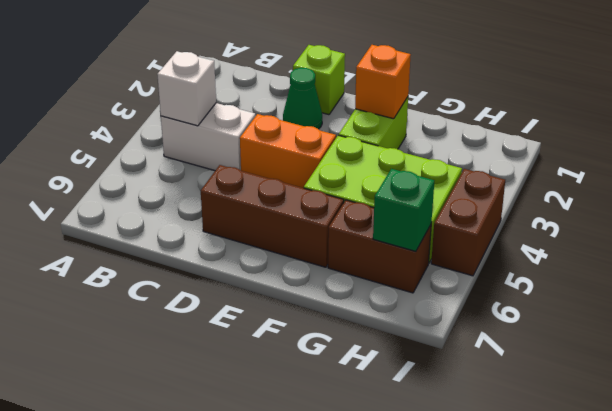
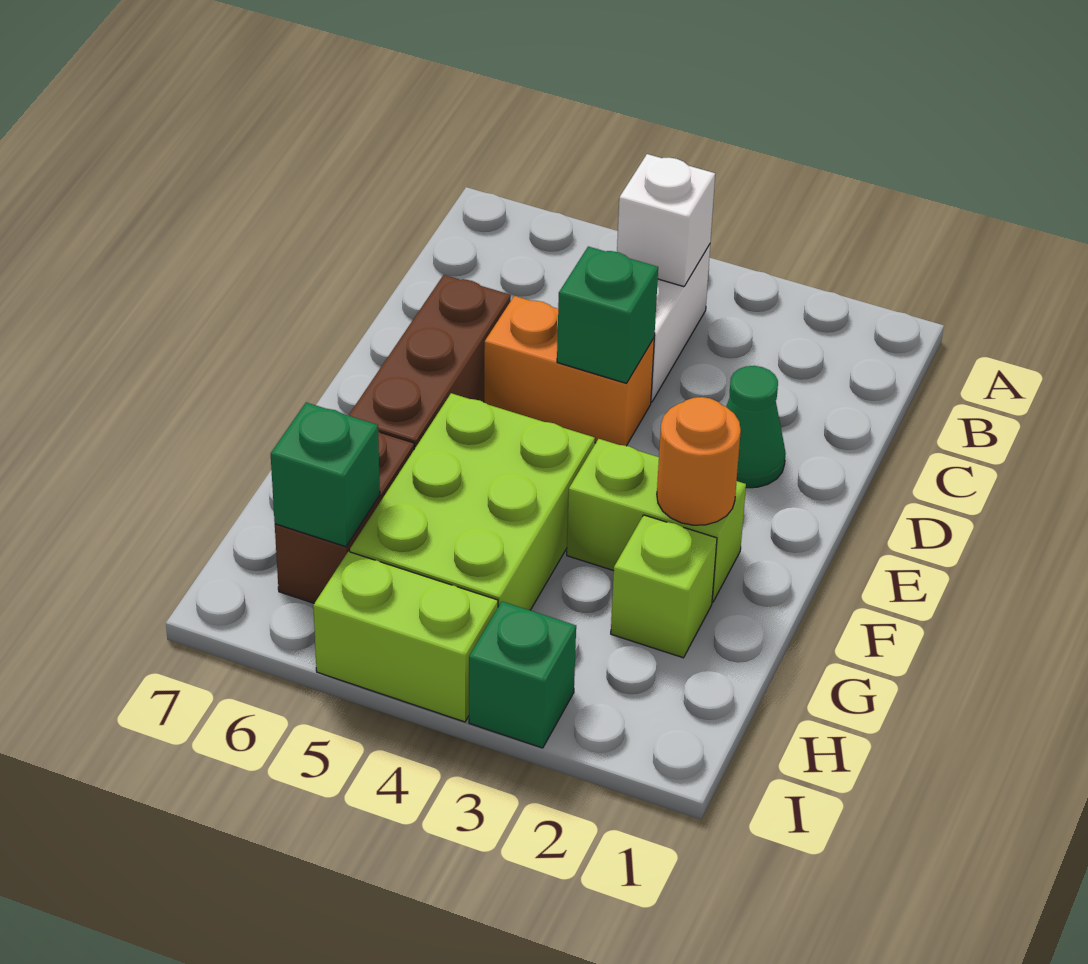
lime brick D1 level 1 -> lime brick G2 level 1
orange brick D4:E4 level 1 -> orange brick D4:D5 level 1
none -> green brick D4 level 2
orange brick F2 level 2 -> orange round brick F2 level 2
none -> green brick I3 level 1
brown brick I4:I5 level 1 -> lime brick I4:I5 level 1

